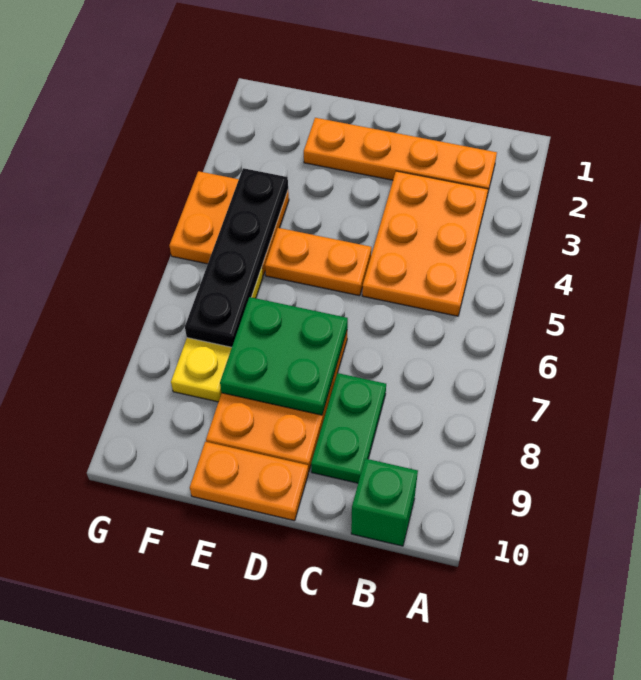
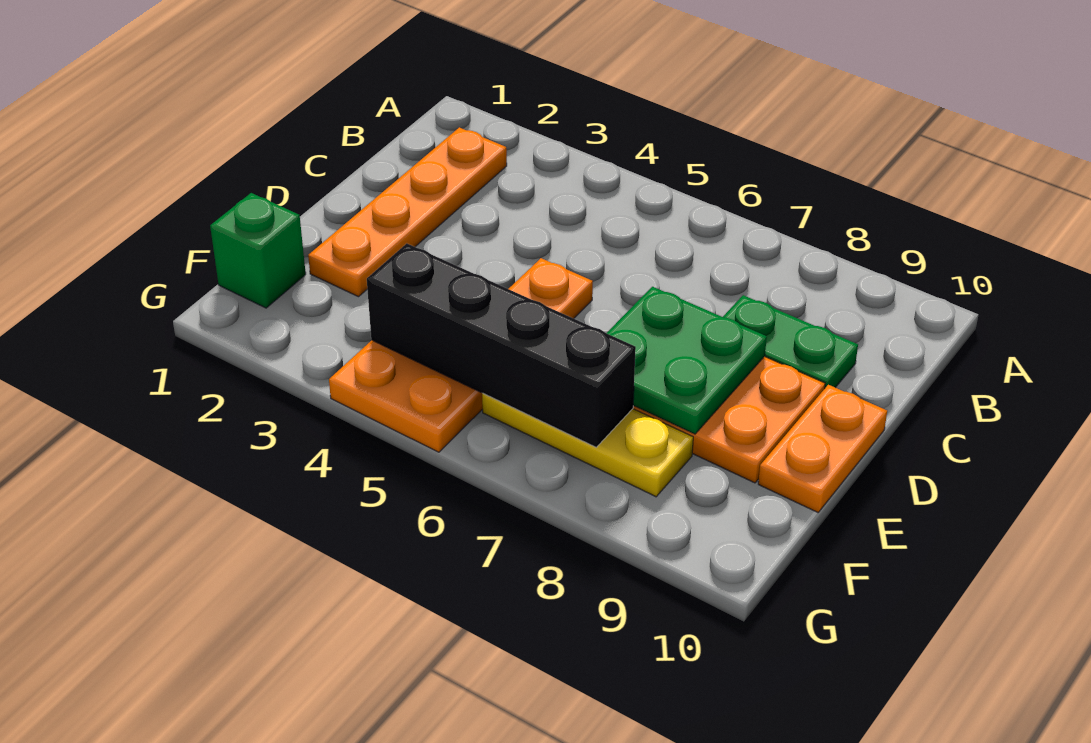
orange plate B3:C5 level 1 -> none
green brick B10 level 1 -> green brick F1 level 1
black plate F4:F7 level 2 -> black brick F4:F7 level 2

